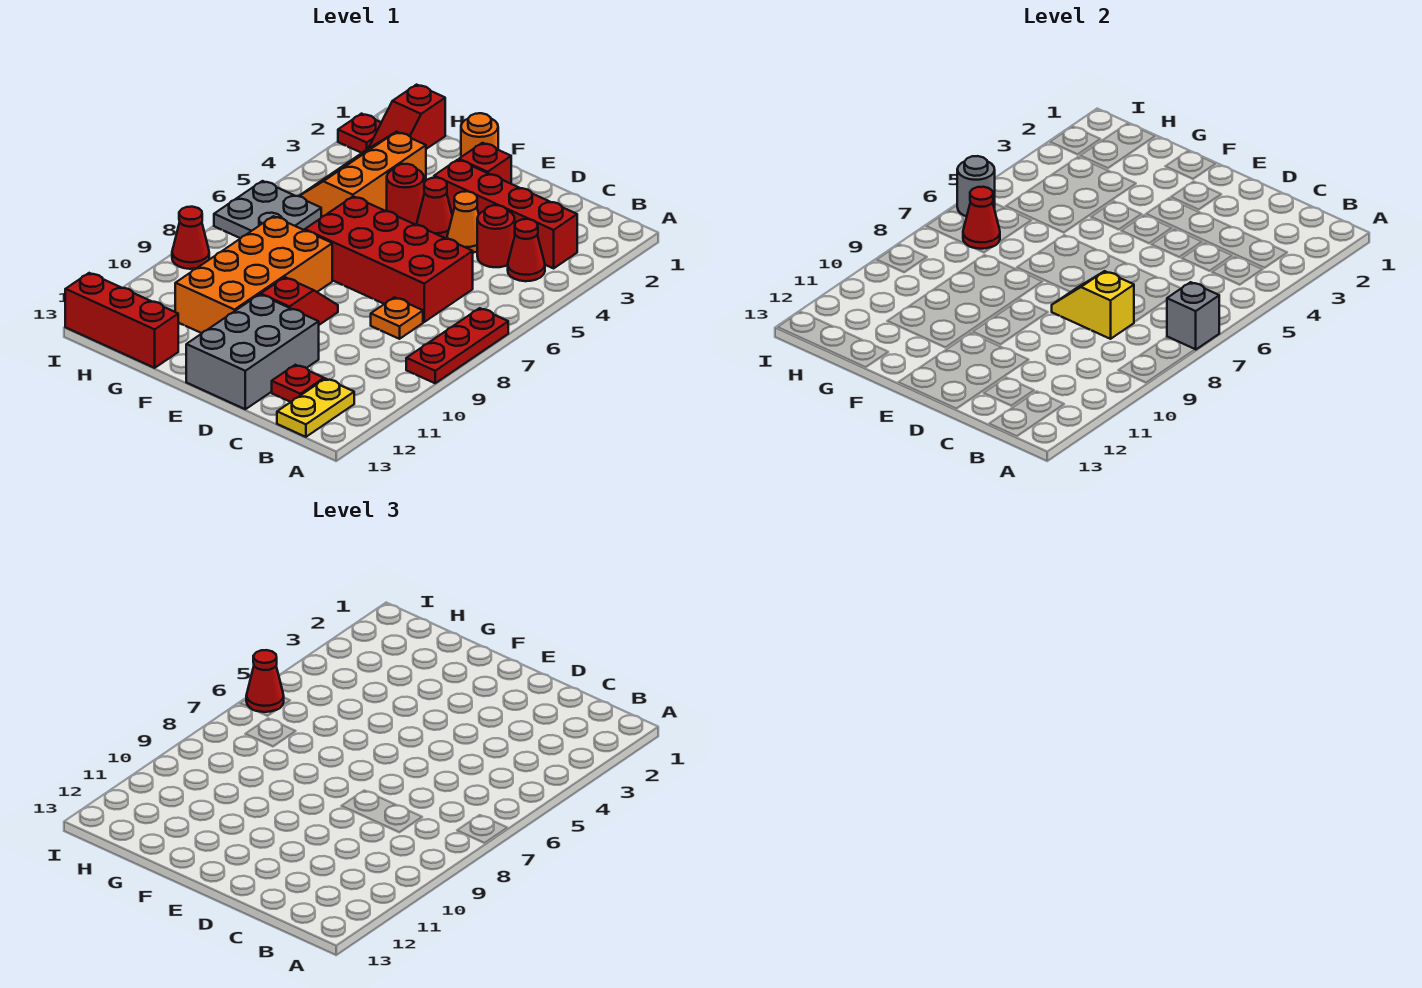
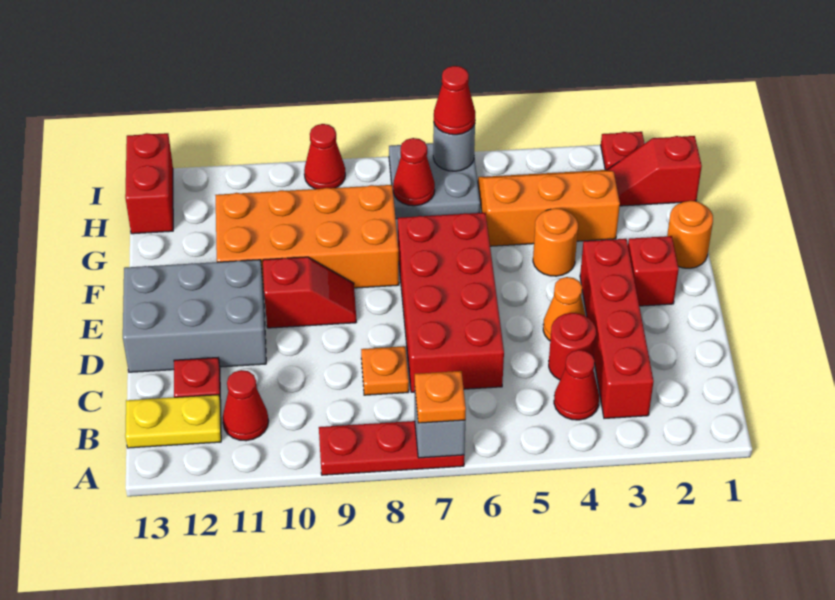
none -> orange plate A7 level 3
yellow slope C8:D8 level 2 top C -> none
red cone E4 level 1 -> red cone B11 level 1
red round brick F4 level 1 -> orange round brick F4 level 1
red brick G13:I13 level 1 -> red brick H13:I13 level 1

